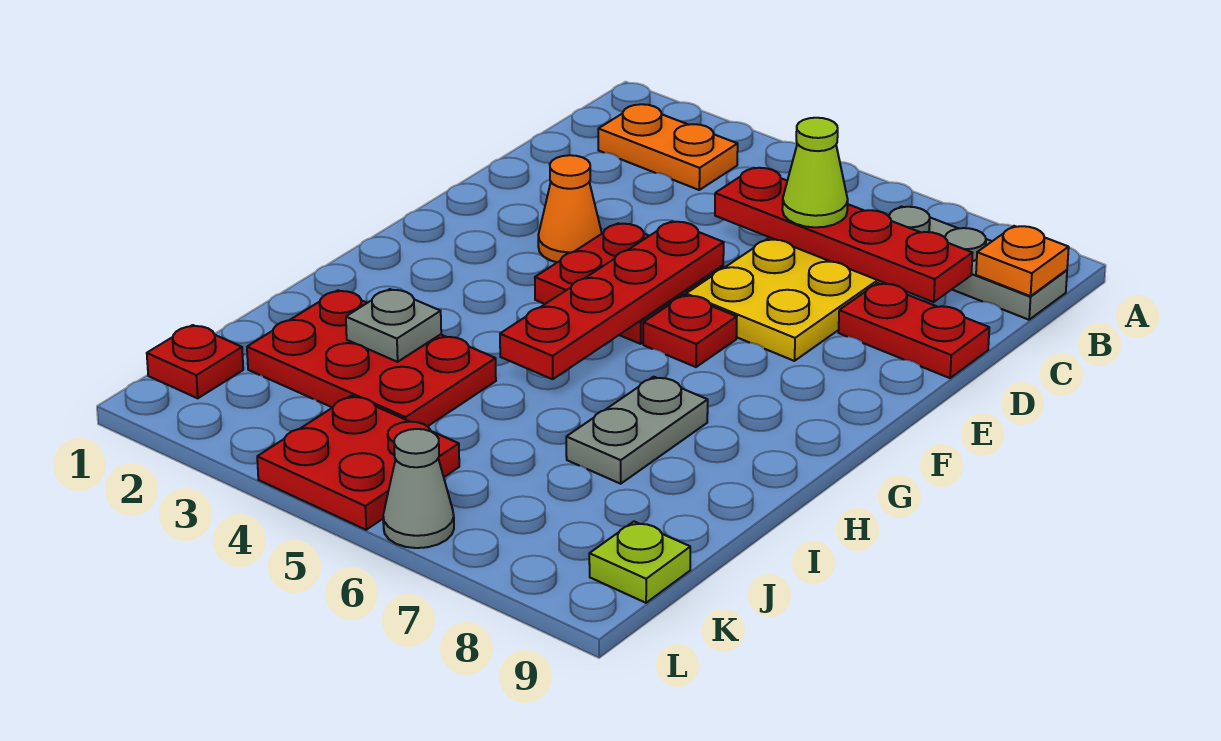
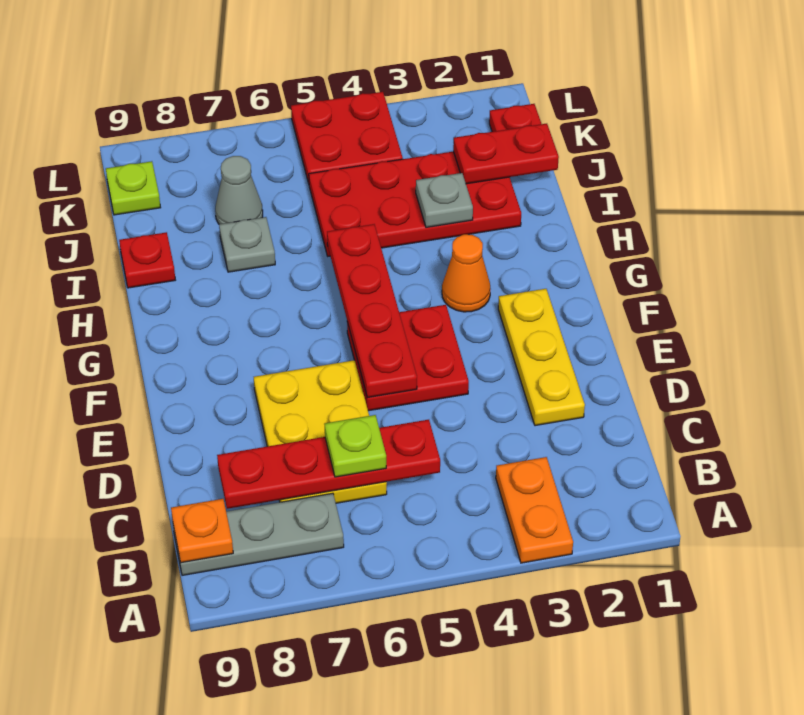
orange plate B2:B3 level 1 -> orange plate A3:B3 level 1
lime cone C6 level 3 -> lime plate C6 level 3
none -> yellow plate D2:F2 level 1
red plate D8:D9 level 1 -> red plate J1:J2 level 2
orange cone E3 level 1 -> orange cone G3 level 1
red plate F6 level 1 -> red plate I9 level 1
grey plate H7:I7 level 1 -> grey plate I7 level 1
red plate I2:J4 level 1 -> red plate I2:J5 level 1
grey cone L6 level 1 -> grey cone J7 level 1

